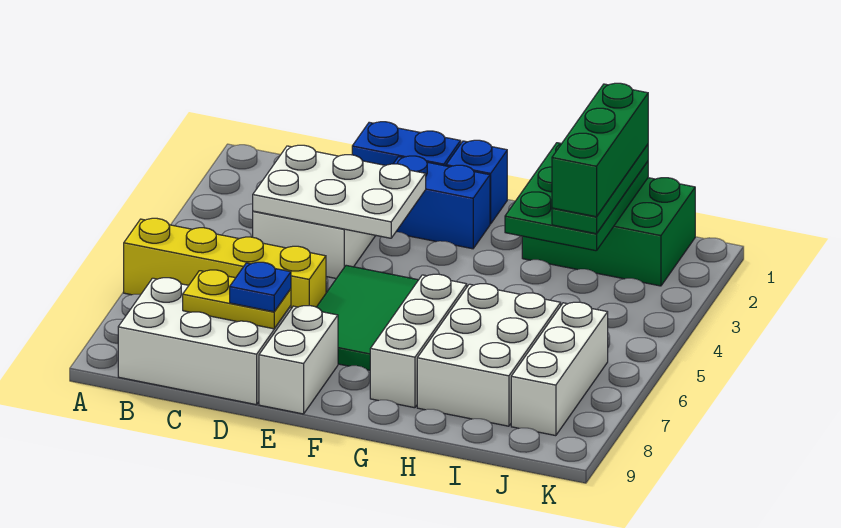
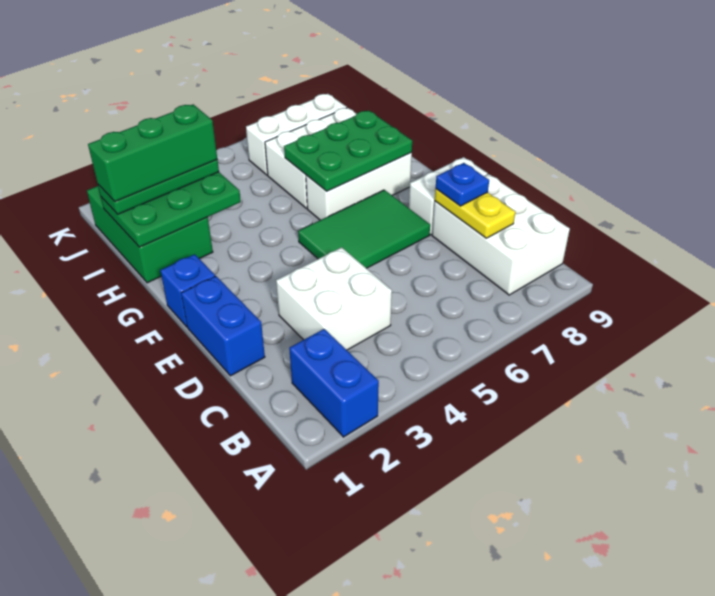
yellow brick A6:D6 level 1 -> none
white plate C3:E4 level 2 -> none
blue brick E2:F2 level 1 -> blue brick A2:B2 level 1
none -> green plate G6:H8 level 2

